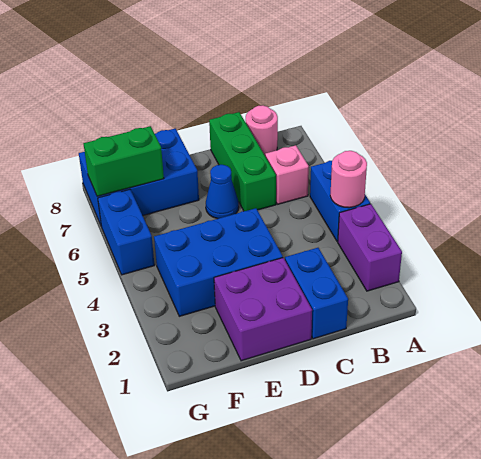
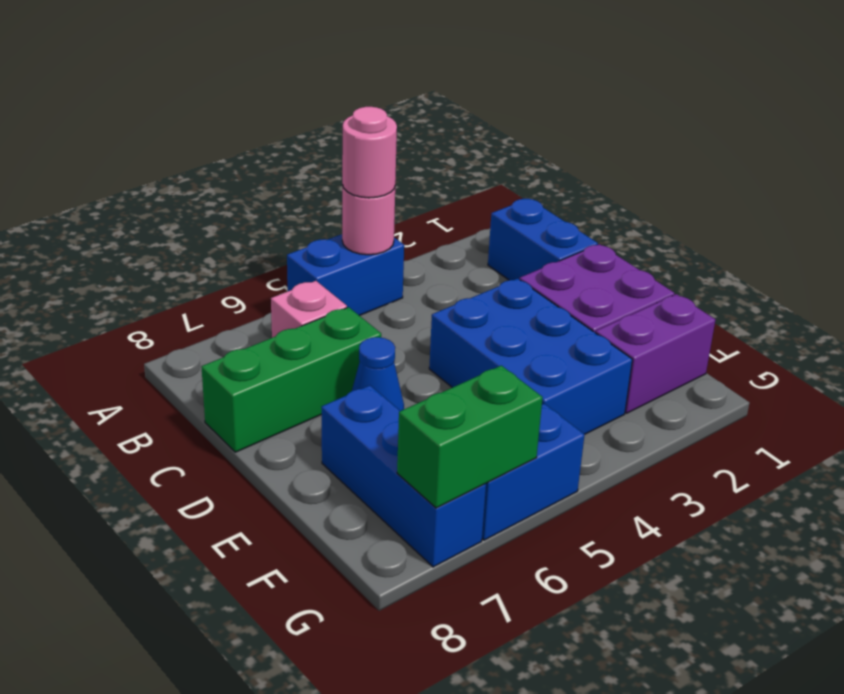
purple brick A2:A3 level 1 -> purple brick F1:F2 level 1
pink round brick B8 level 1 -> pink round brick A4 level 3
blue brick C1:C2 level 1 -> blue brick B1:C1 level 1
blue brick E7:G8 level 1 -> blue brick E7:G7 level 1
green brick F7:G7 level 2 -> green brick G6:G7 level 2

